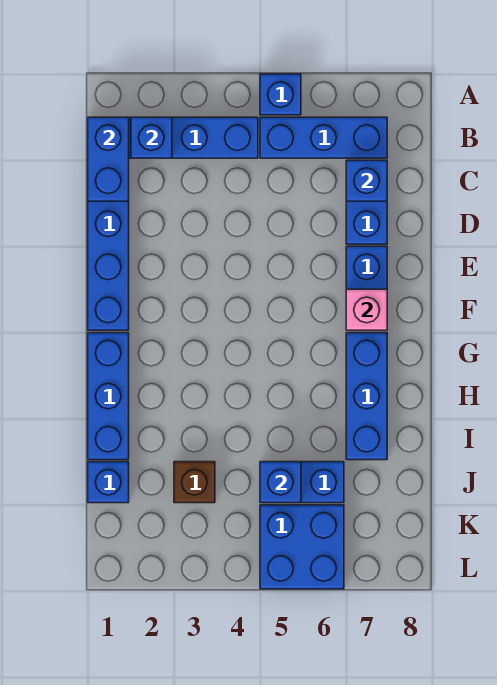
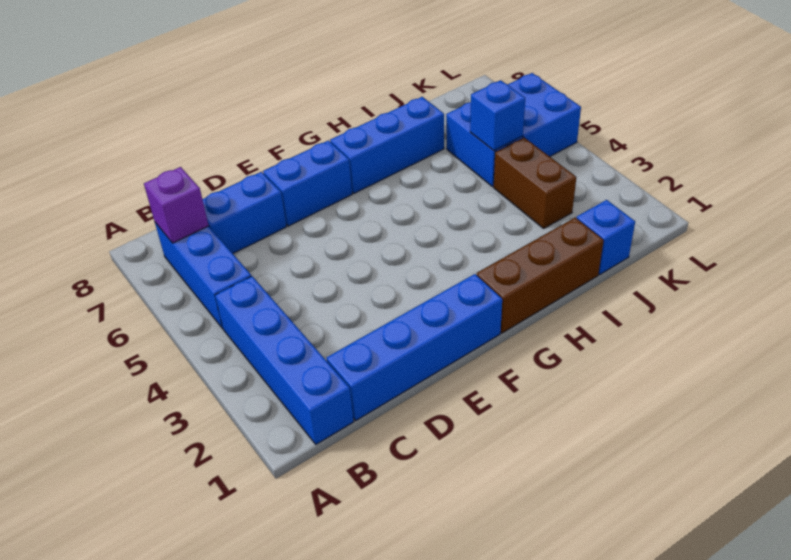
blue brick A5 level 1 -> none
blue brick B1:C1 level 2 -> none
blue brick B2 level 2 -> none
none -> purple brick B7 level 2
blue brick C7 level 2 -> none
pink brick F7 level 2 -> none
blue brick G1:I1 level 1 -> brown brick G1:I1 level 1
brown brick J3 level 1 -> brown brick J3:J4 level 1

